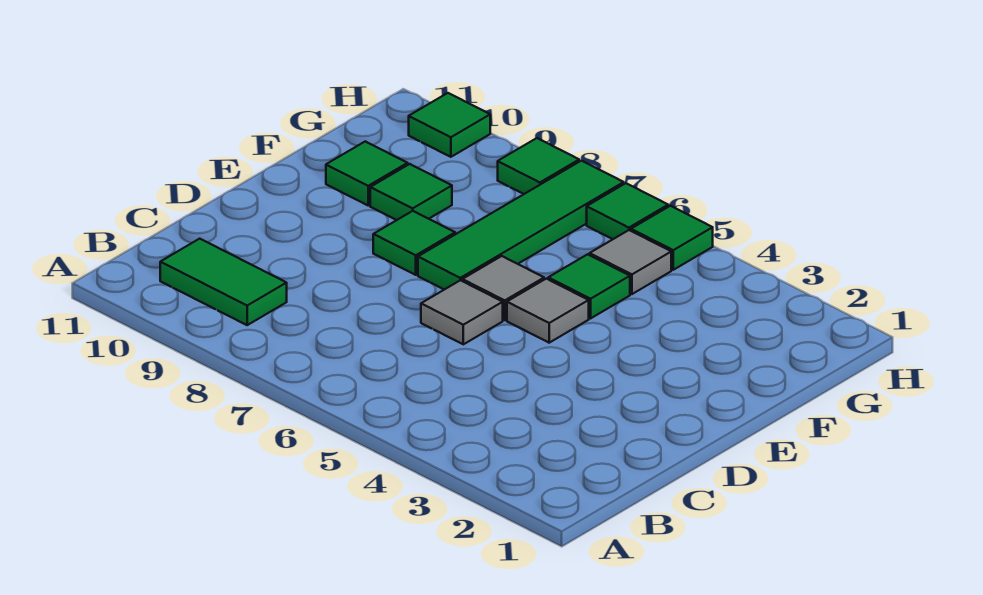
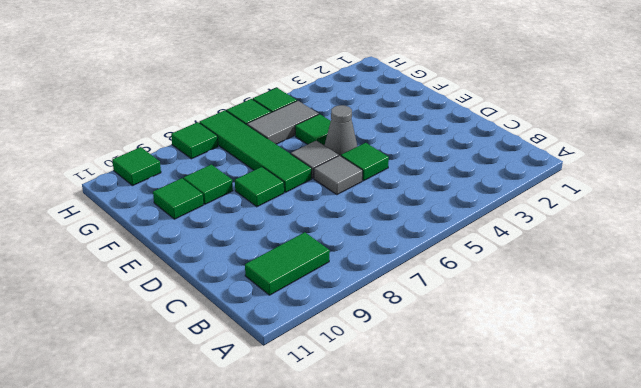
none -> green tile D5 level 1
grey tile E5 level 1 -> grey cone E5 level 1
grey tile G5 level 1 -> grey tile G5:G6 level 1

